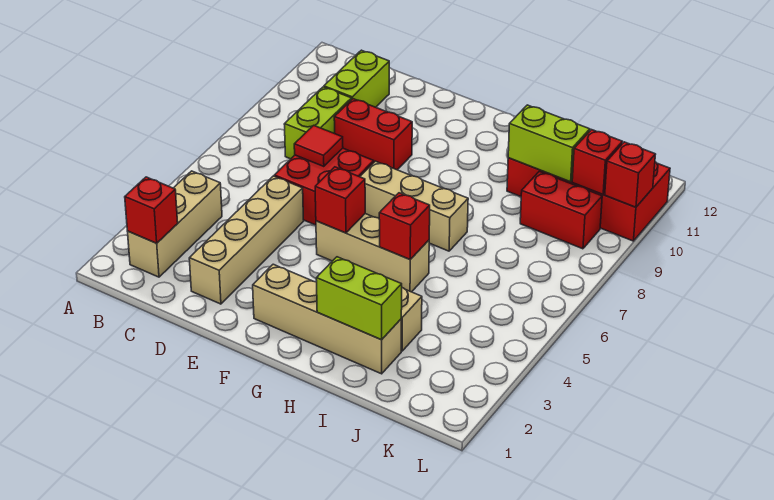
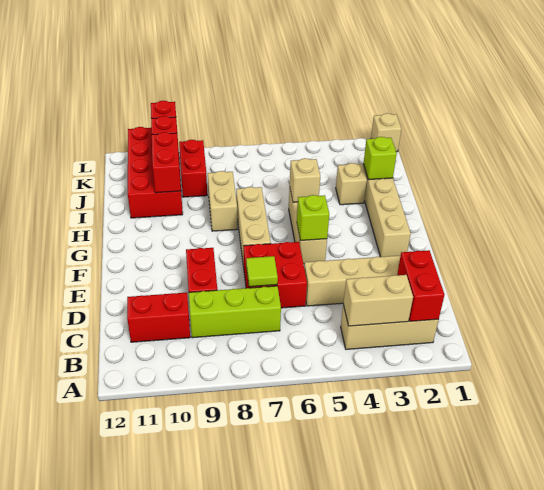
red brick B2 level 2 -> red brick B2:C2 level 2
none -> tan brick B3:B4 level 2
lime brick C8:C9 level 1 -> lime brick C7:C9 level 1
lime brick C10:C11 level 1 -> red brick C10:C11 level 1
red tile D7 level 2 -> lime tile D7 level 2
red brick F5 level 2 -> lime brick F5 level 2
lime brick H2:I2 level 2 -> lime brick I2 level 2
red brick H5 level 2 -> tan brick H5 level 2
none -> tan brick H8:I8 level 1
lime brick I10:J10 level 2 -> red brick I10:J10 level 2
none -> tan brick L1 level 1

